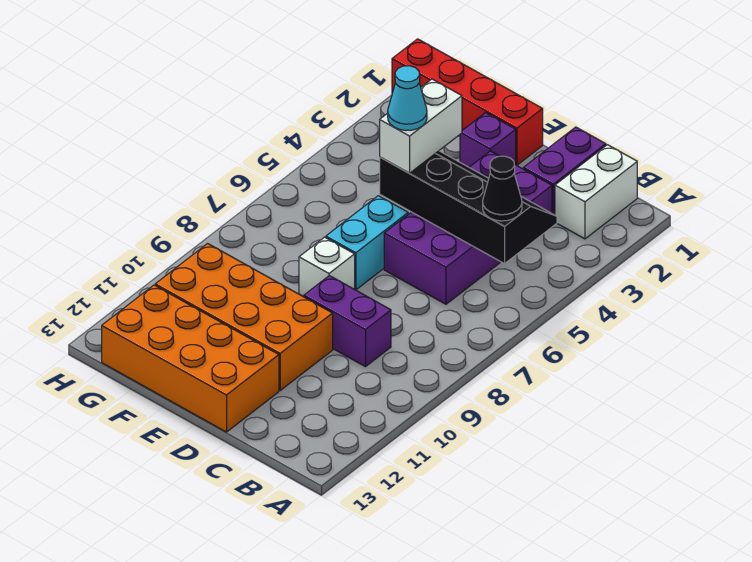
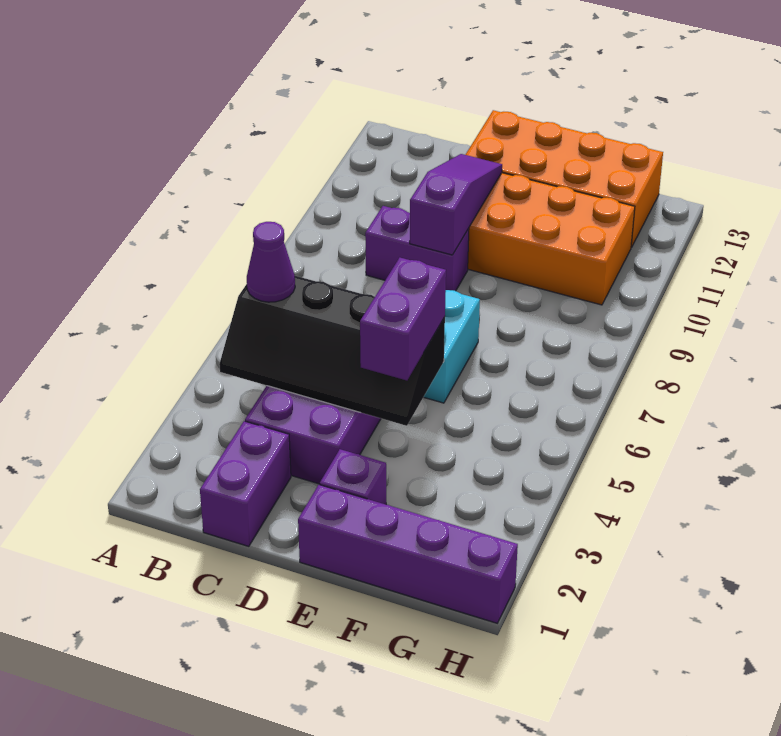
white brick B1:B2 level 1 -> none
black cone B5 level 3 -> purple cone B5 level 3
none -> purple slope D9:D11 level 2 top 9
red brick E1:H1 level 1 -> purple brick E1:H1 level 1
white brick E4:E5 level 3 -> purple brick E4:E5 level 3
cyan cone E5 level 4 -> none
white brick E8 level 1 -> none

